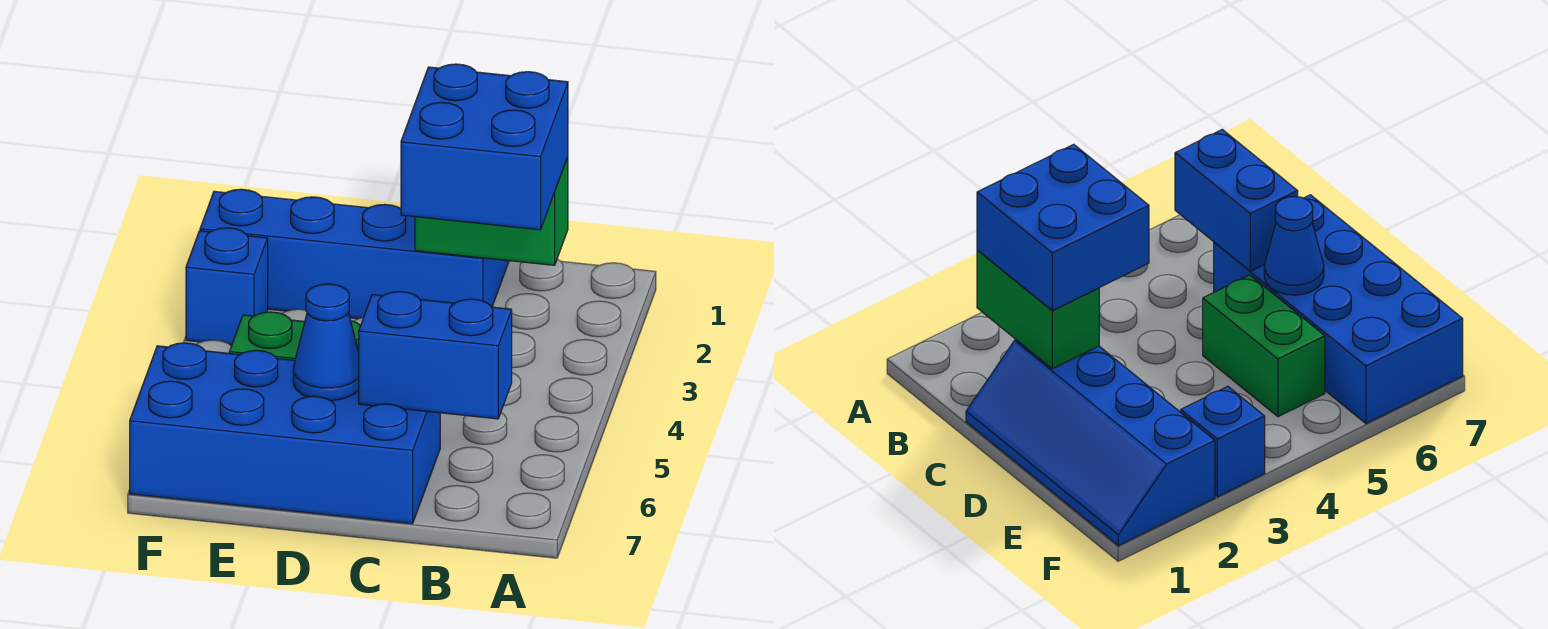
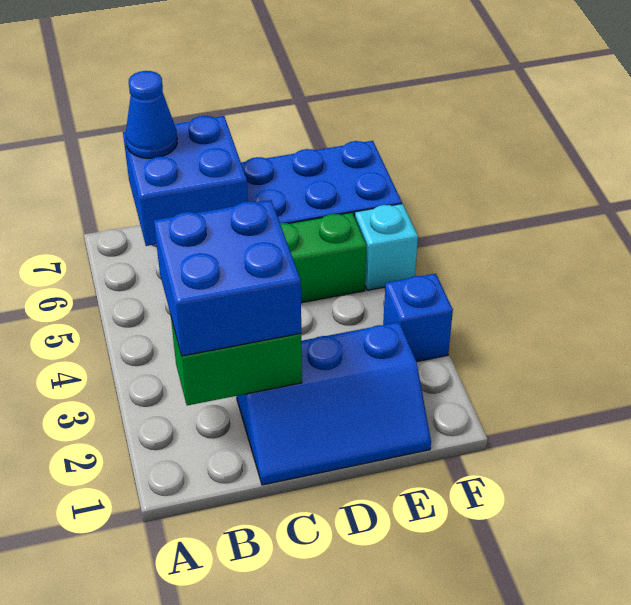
blue brick B6:C6 level 2 -> blue brick B6:C7 level 2
blue slope C1:F2 level 1 top 2 -> blue slope C1:E2 level 1 top 2
blue cone D6 level 2 -> blue cone B7 level 3
none -> cyan brick F5 level 1

